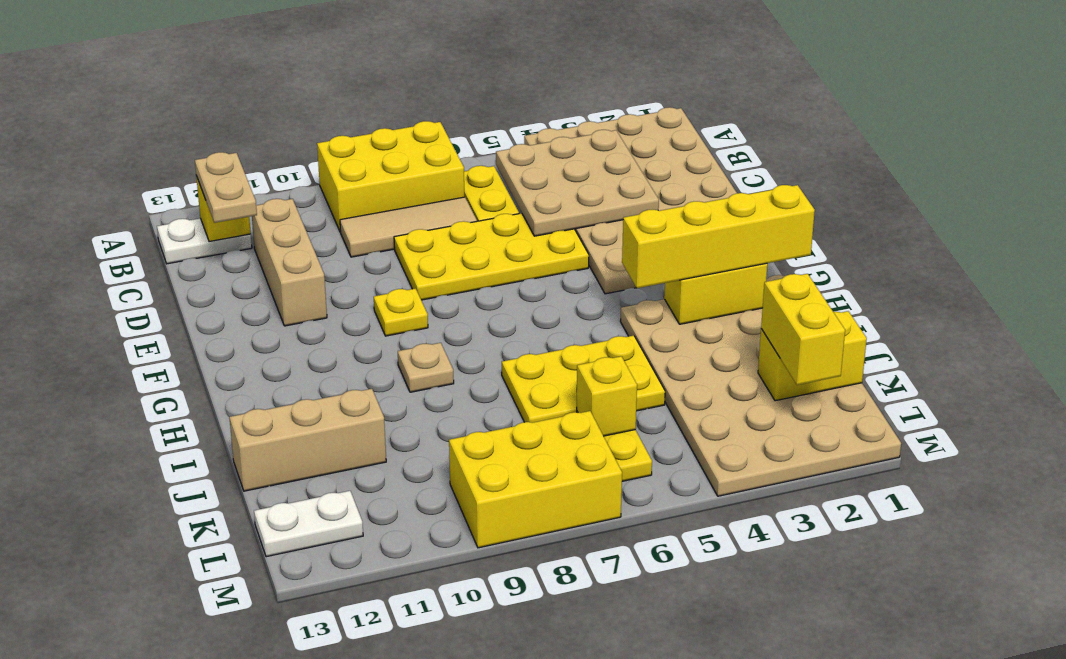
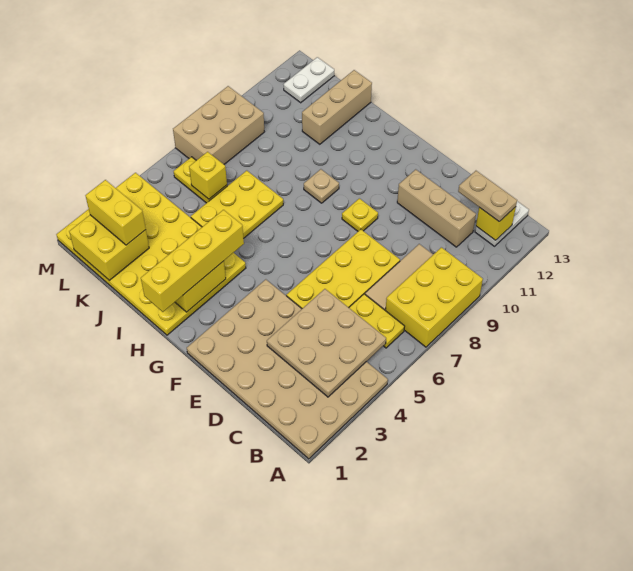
tan plate H1:M4 level 1 -> yellow plate H1:M4 level 1
yellow brick K1:K2 level 2 -> yellow brick K1:L2 level 2
yellow brick L7:M9 level 1 -> tan brick L7:M9 level 1

